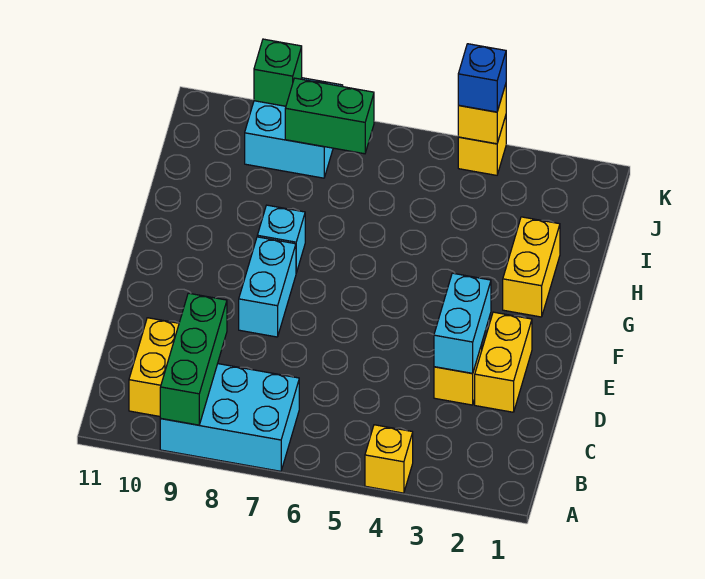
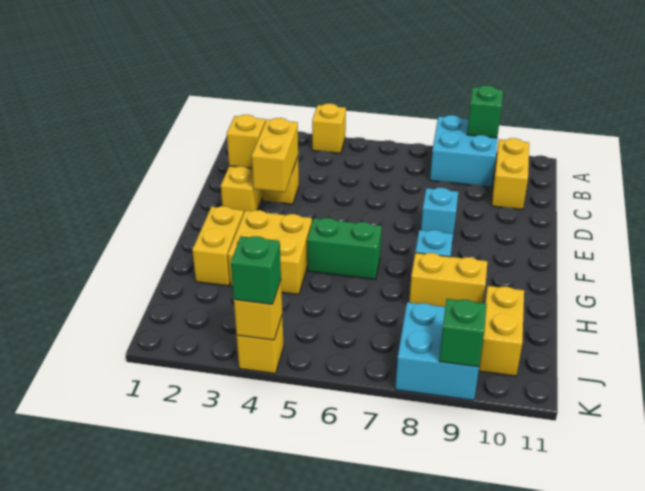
cyan brick A7:B9 level 1 -> cyan brick A8:B9 level 1
green brick A9:C9 level 2 -> green brick A9 level 2
none -> yellow brick D2 level 2
cyan brick D3:E3 level 2 -> yellow brick D3:E3 level 2
cyan brick E8:F8 level 1 -> cyan brick E8 level 1
none -> yellow brick G3:H4 level 1
none -> yellow brick H8:H9 level 1
none -> yellow brick I10:J10 level 1
green brick J7:J8 level 2 -> green brick G5:G6 level 1
blue brick K4 level 3 -> green brick K4 level 3

